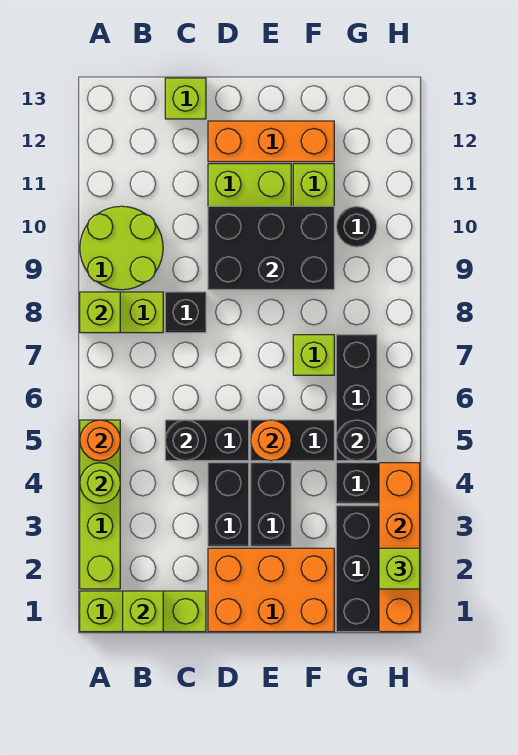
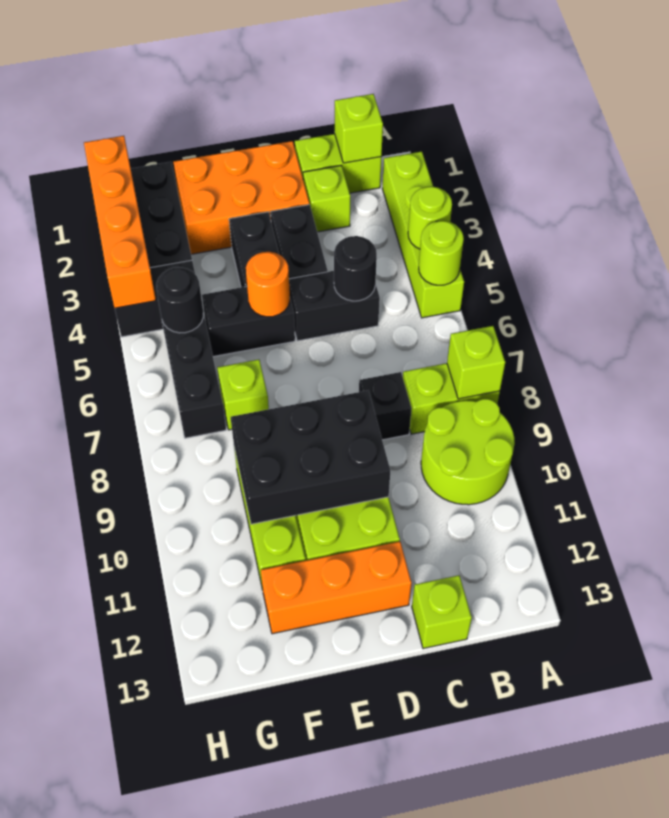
lime brick A1:C1 level 1 -> lime brick B1:C1 level 1
orange round brick A5 level 2 -> lime round brick A5 level 2
black round brick G10 level 1 -> none
lime brick H2 level 3 -> lime brick C2 level 1

